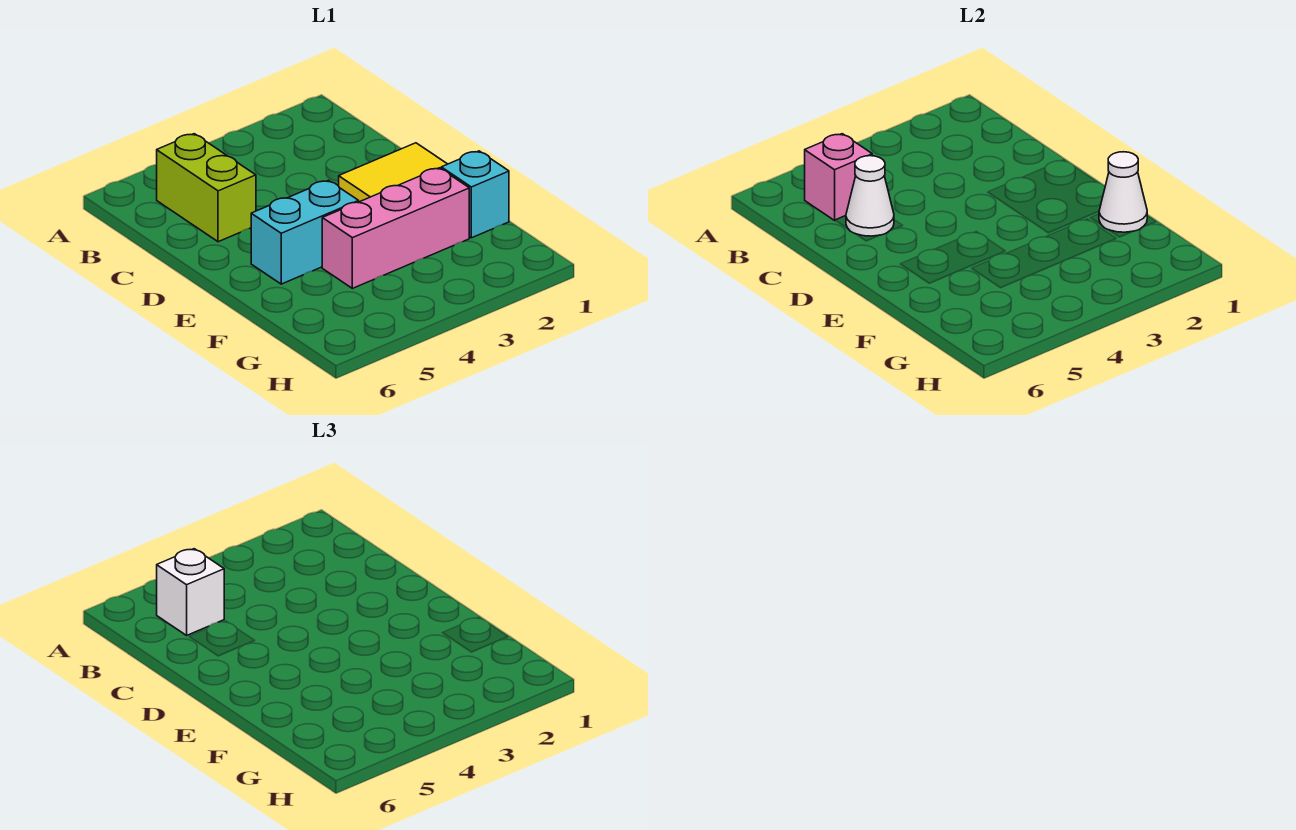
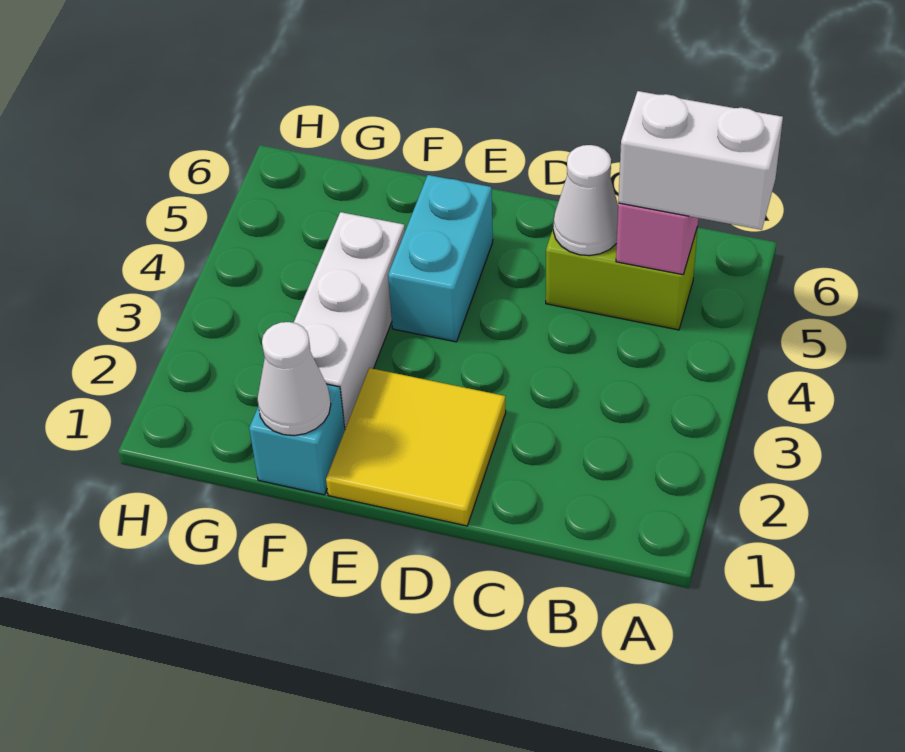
white brick B5 level 3 -> white brick A5:B5 level 3
pink brick F2:F4 level 1 -> white brick F2:F4 level 1

